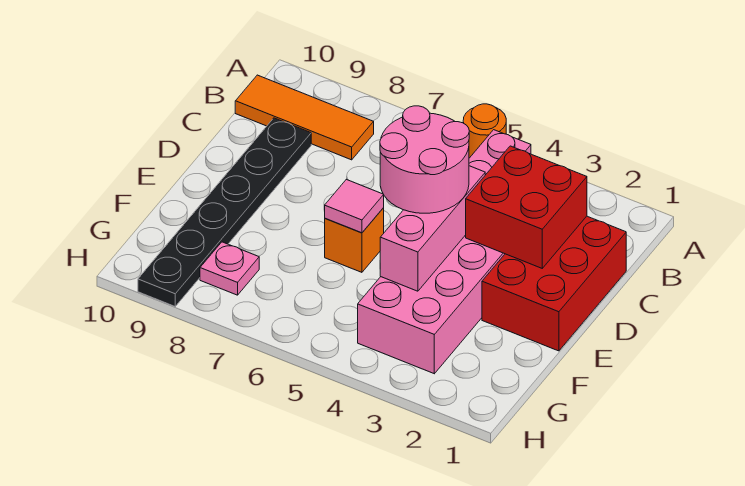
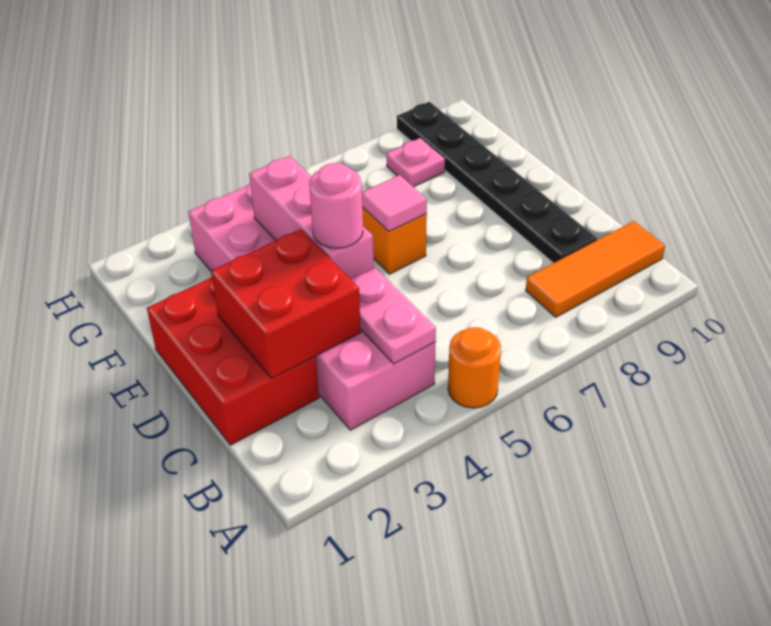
pink round brick D4:E5 level 3 -> pink round brick D4 level 3

